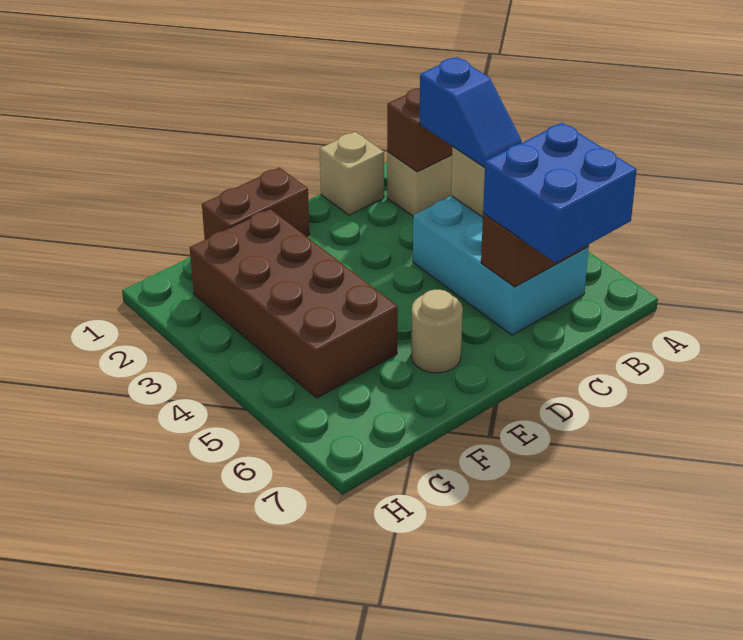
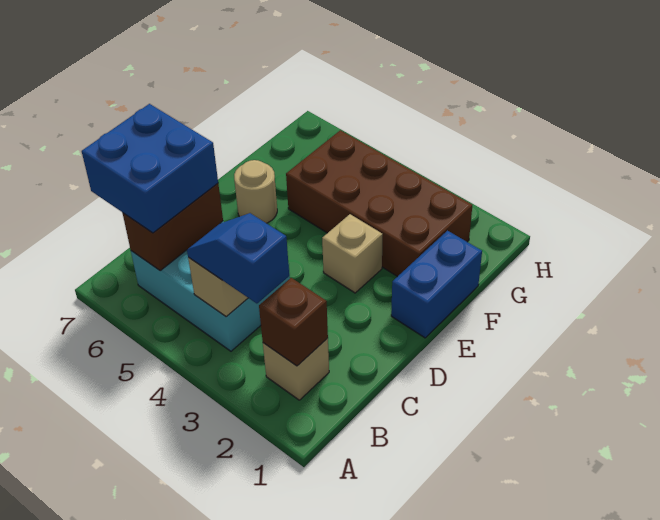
tan brick C1 level 1 -> tan brick E3 level 1
brown brick E1:F1 level 1 -> blue brick E1:F1 level 1

